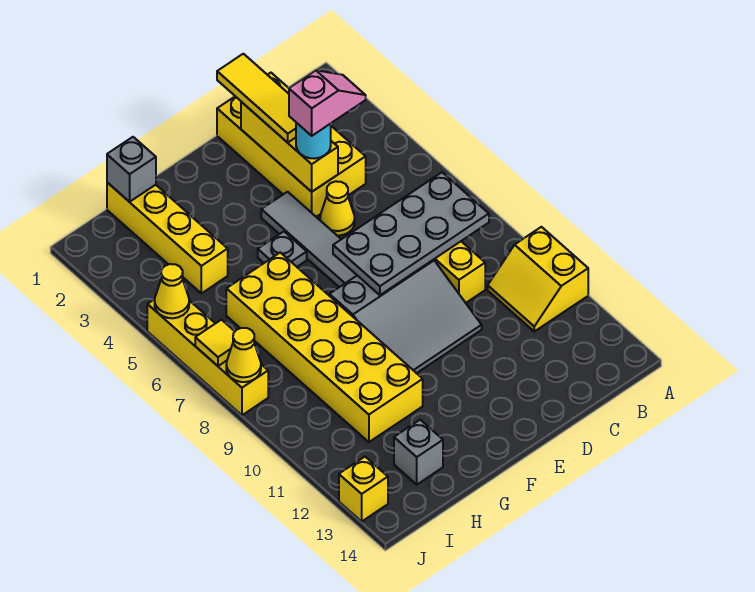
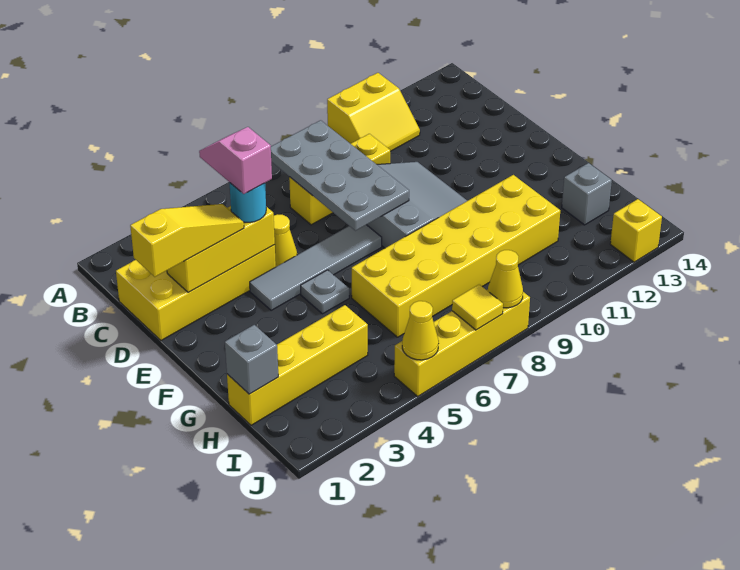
yellow tile D1:D3 level 3 -> yellow slope D1:D3 level 3 top 1

